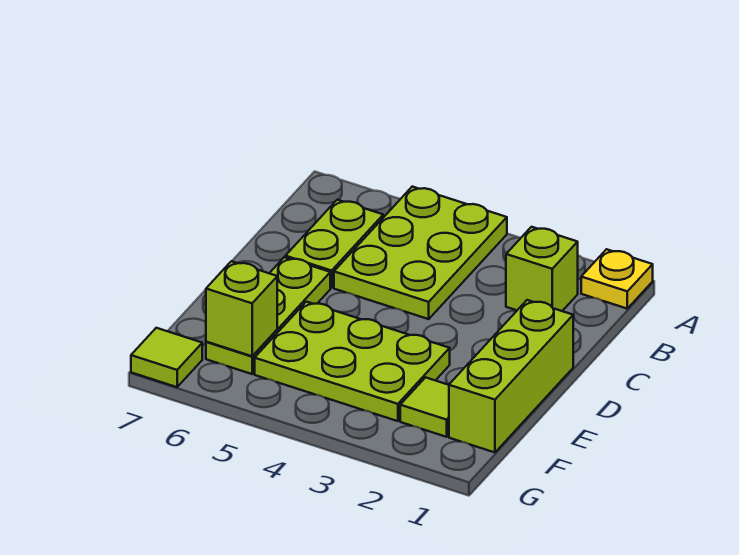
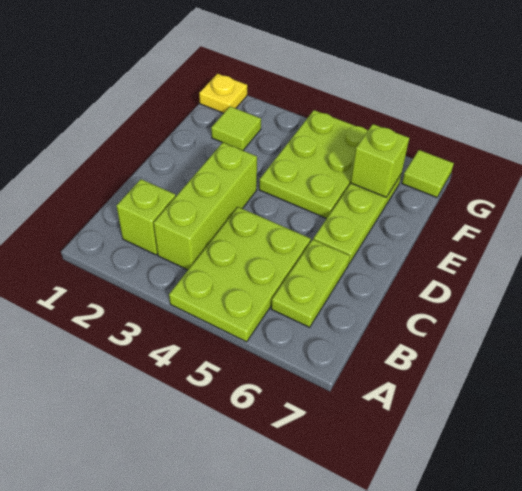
yellow plate A1 level 1 -> yellow plate G1 level 1
lime brick D1:F1 level 1 -> lime brick B3:D3 level 1
lime plate E3:F5 level 1 -> lime plate E4:G5 level 1

